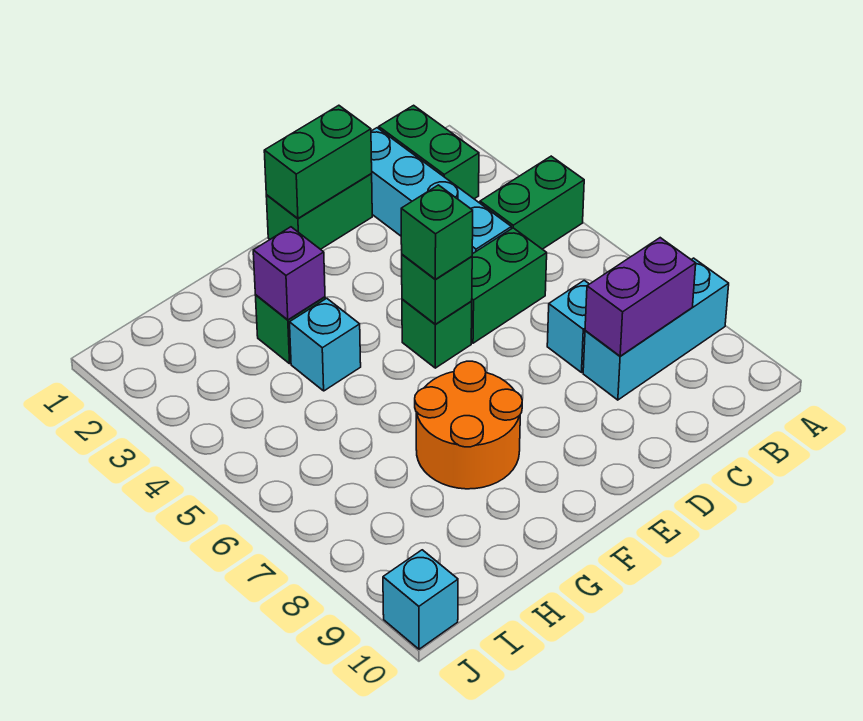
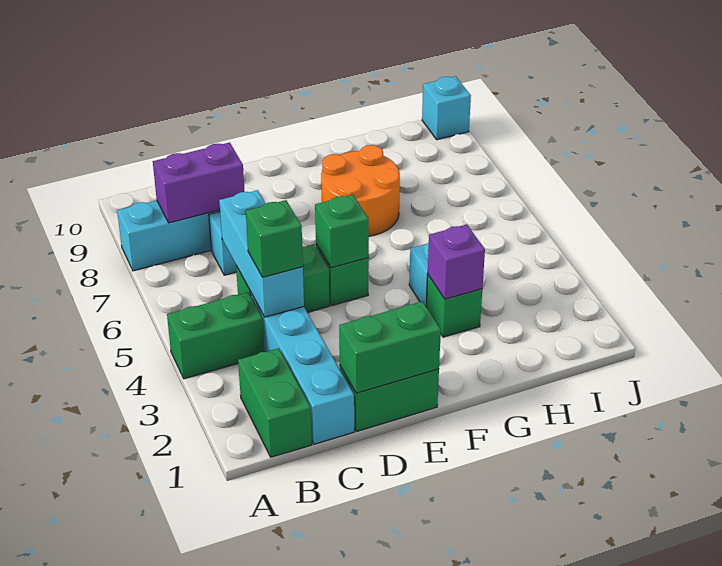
none -> cyan brick C4:C6 level 2
green brick E5 level 3 -> green brick C4 level 3

